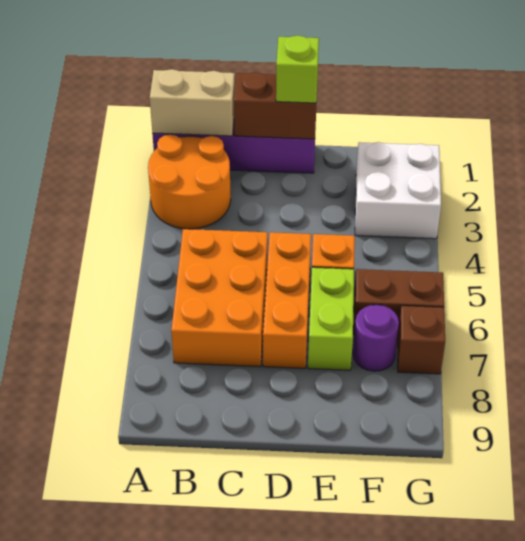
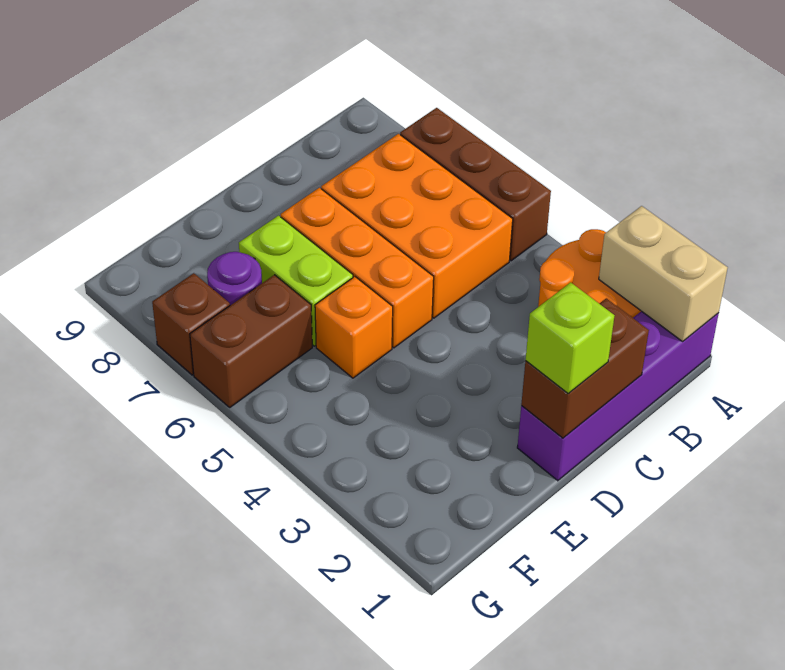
tan brick A1:B1 level 2 -> tan brick A1:A2 level 2
none -> brown brick A5:A7 level 1
white brick F2:G3 level 1 -> none

